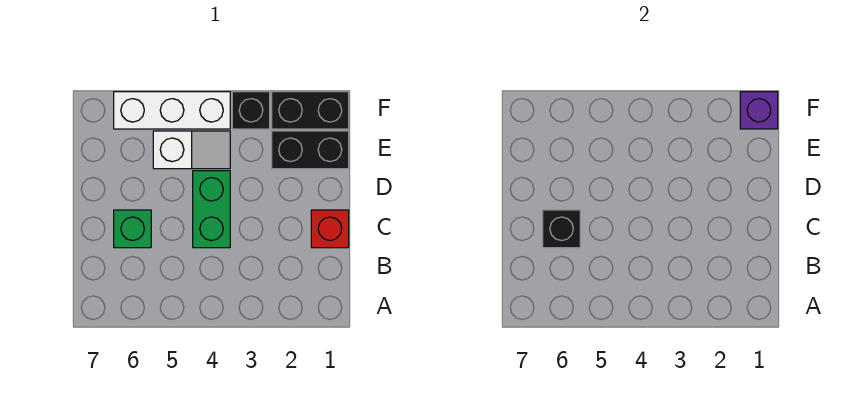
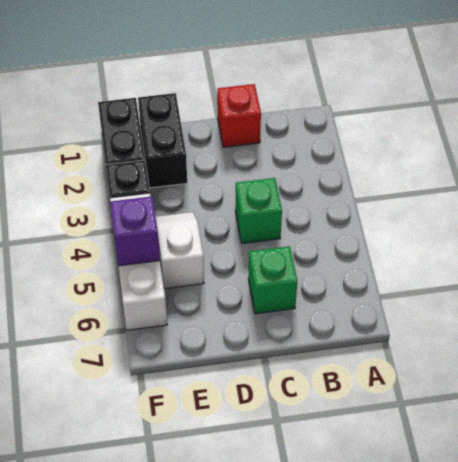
green brick C4:D4 level 1 -> green brick C4 level 1
black brick C6 level 2 -> none
purple brick F1 level 2 -> purple brick F5 level 2

